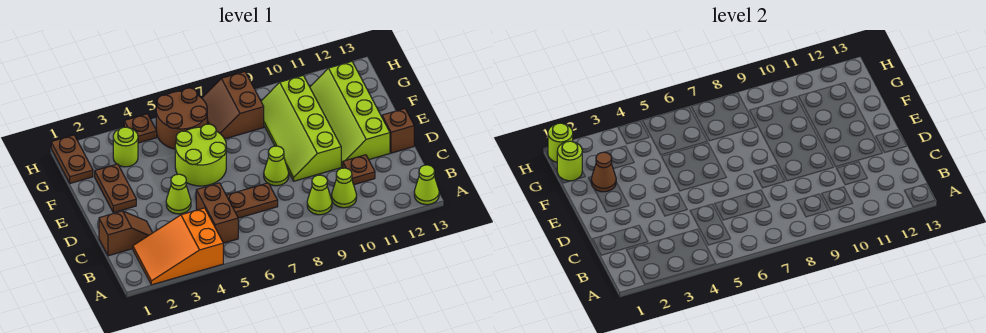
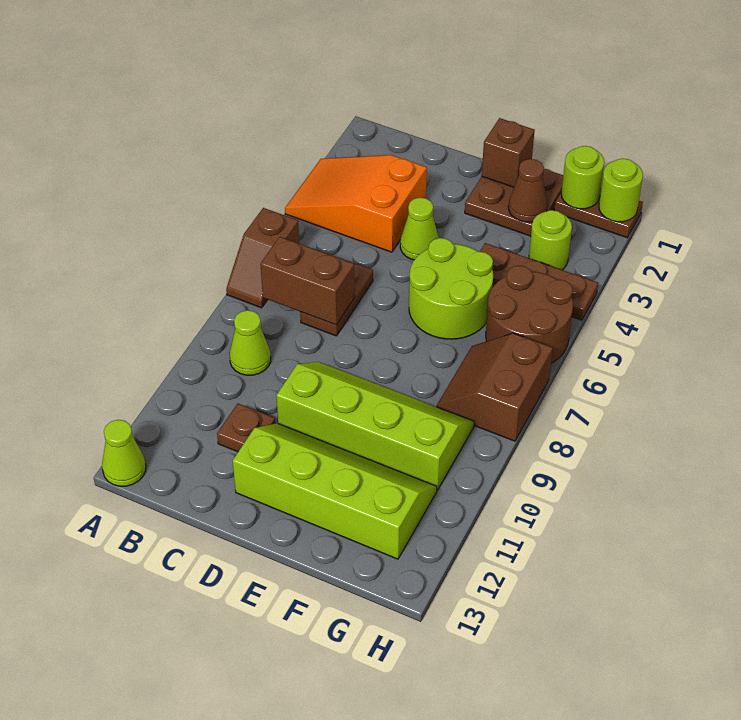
orange slope A2:B4 level 1 top 4 -> orange slope A3:C4 level 1 top C
brown brick B5:C5 level 1 -> brown brick B7:C7 level 2
lime cone B10 level 1 -> none
brown slope C1:C2 level 1 top 1 -> brown slope A6:A7 level 1 top 6
lime cone D8 level 1 -> none
brown brick D13 level 1 -> brown brick E1 level 2
brown plate E2:F2 level 1 -> brown plate E1:F2 level 1
brown slope G7:H8 level 1 top 8 -> brown slope G7:H8 level 1 top H
brown plate H4 level 1 -> brown plate F4:H4 level 1

